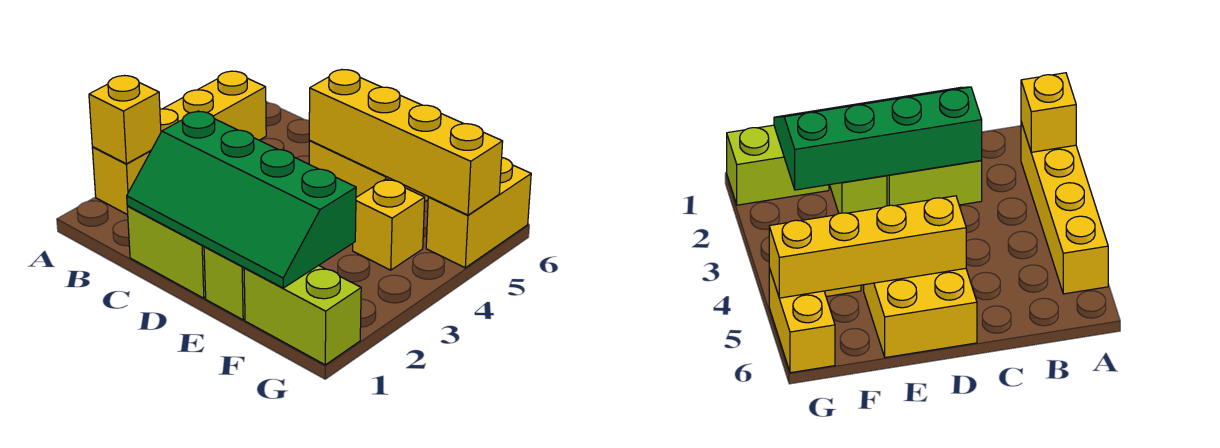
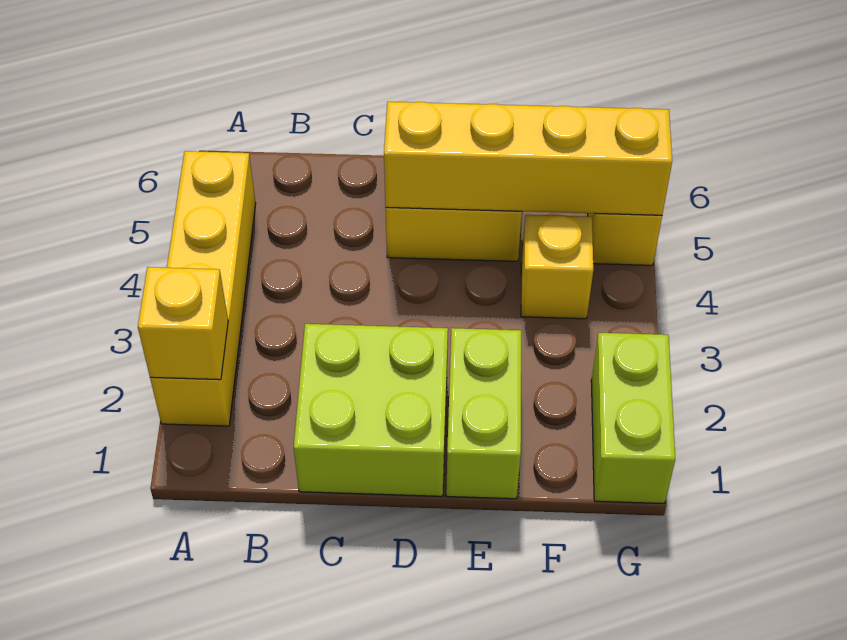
green slope C1:F2 level 2 top 2 -> none
lime brick F1:G1 level 1 -> lime brick G1:G2 level 1

